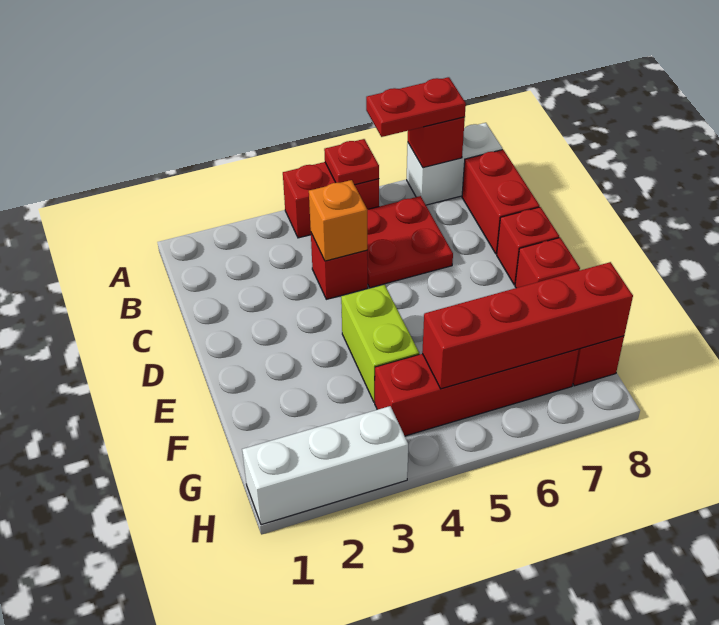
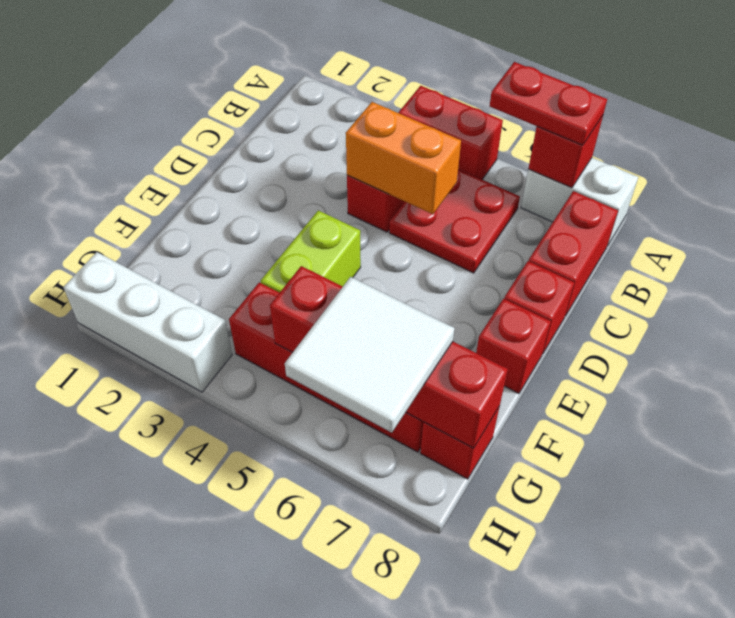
red plate A5 level 2 -> none
orange brick C4 level 2 -> orange brick C4:C5 level 2
none -> white tile G6:H7 level 3

